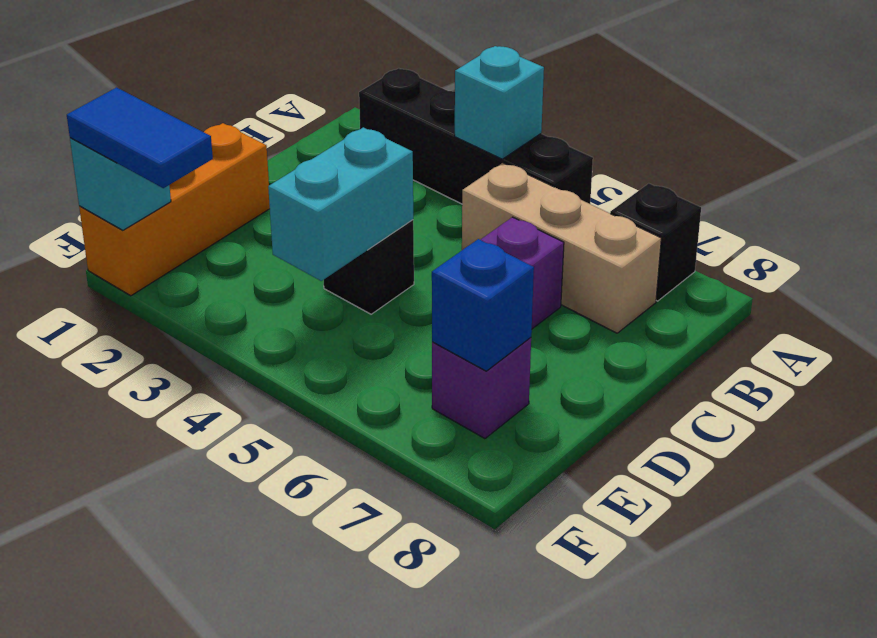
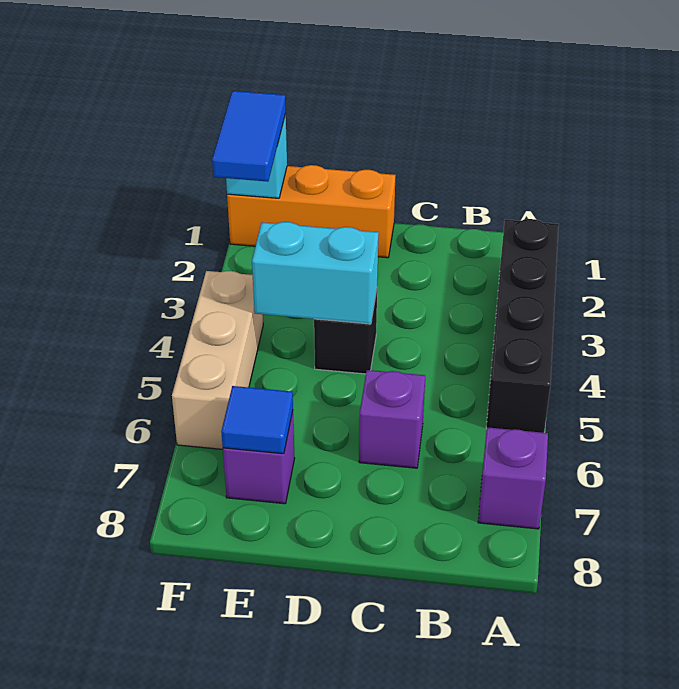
cyan brick A4 level 2 -> none
black brick A7 level 1 -> purple brick A7 level 1
tan brick B5:B7 level 1 -> tan brick F4:F6 level 1
blue brick E7 level 2 -> blue tile E7 level 2

